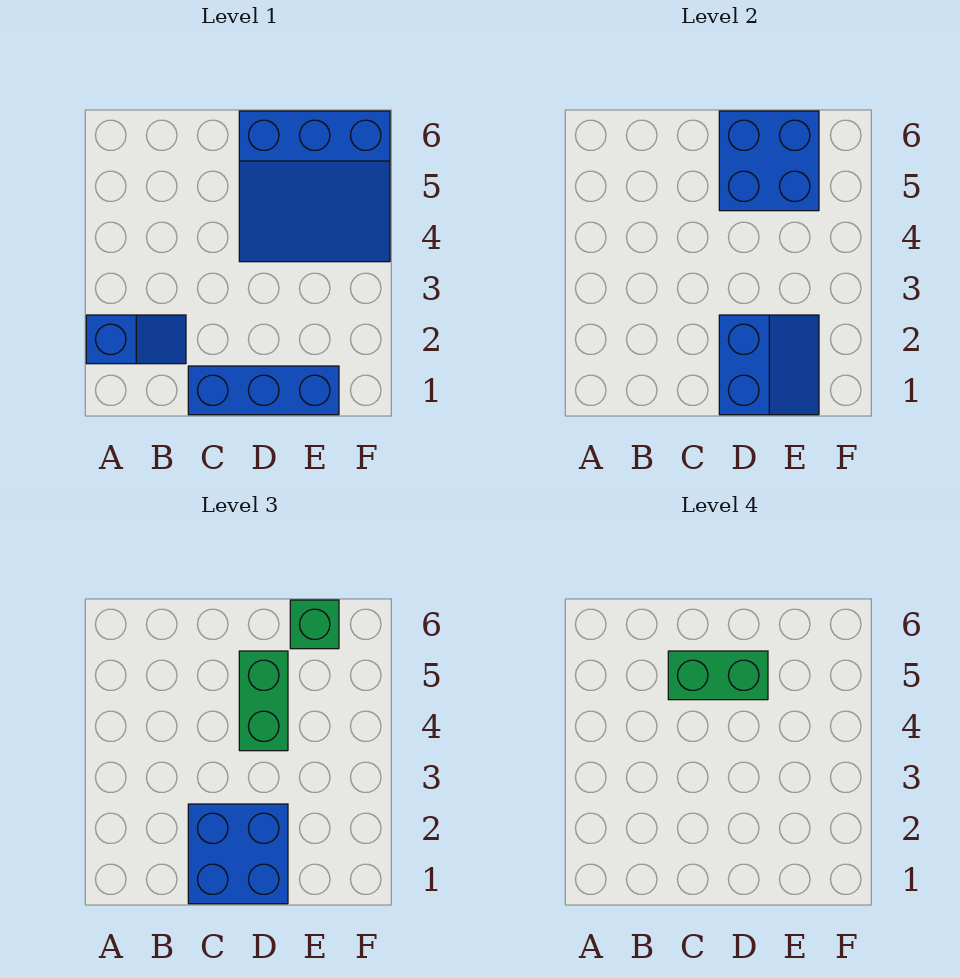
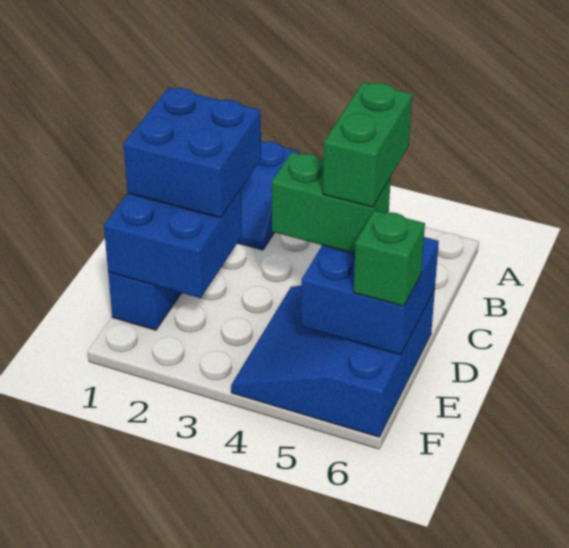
blue slope D1:E2 level 2 top D -> blue brick D1:E2 level 2

